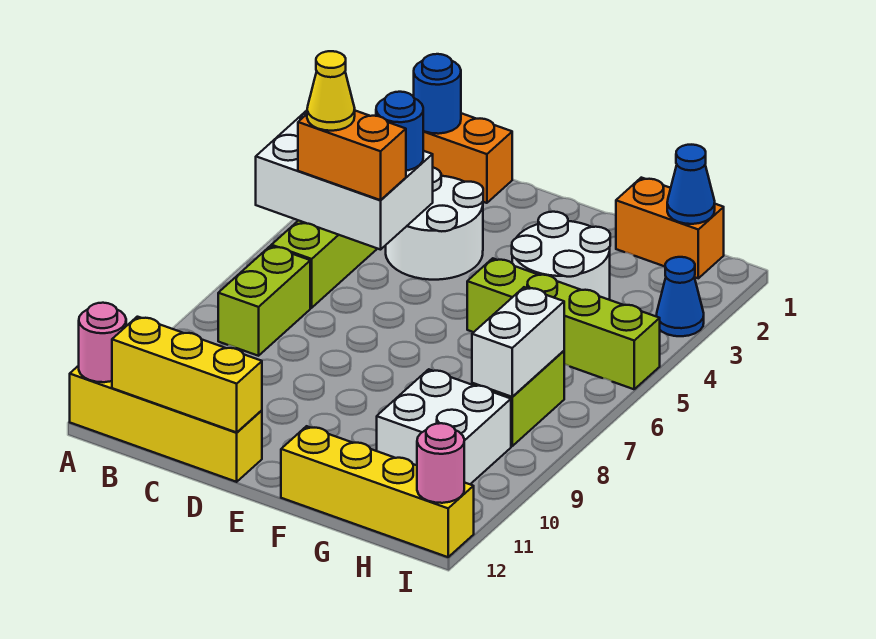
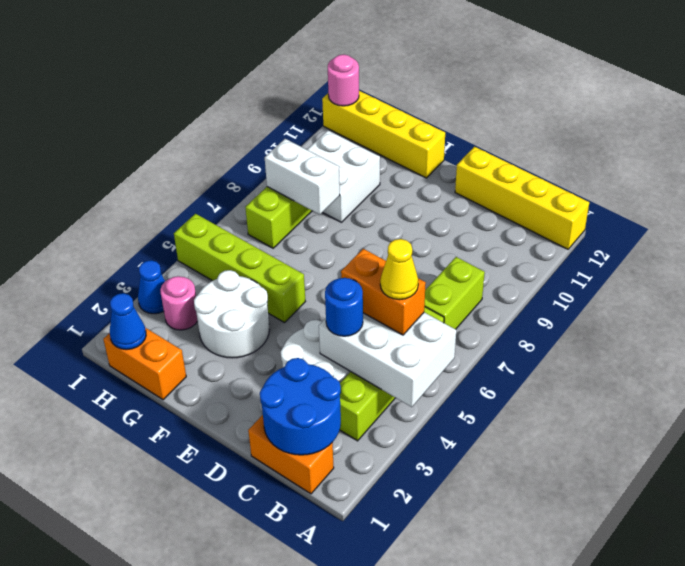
pink round brick A12 level 2 -> pink round brick H3 level 1
blue round brick B1 level 2 -> blue round brick B1:C2 level 2
yellow brick B12:D12 level 2 -> none
white brick H7:H8 level 2 -> white brick G8:H8 level 2

